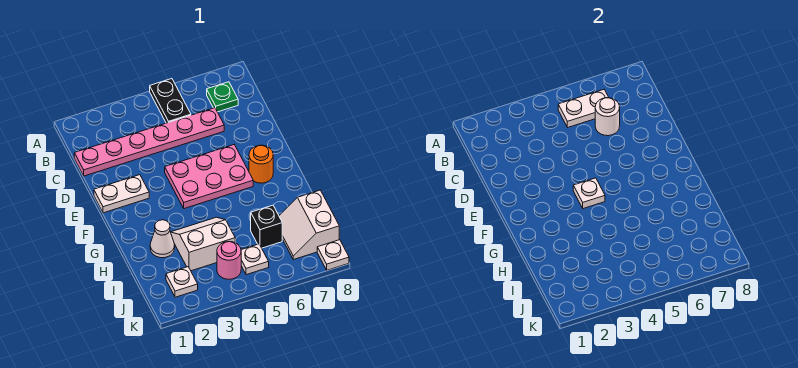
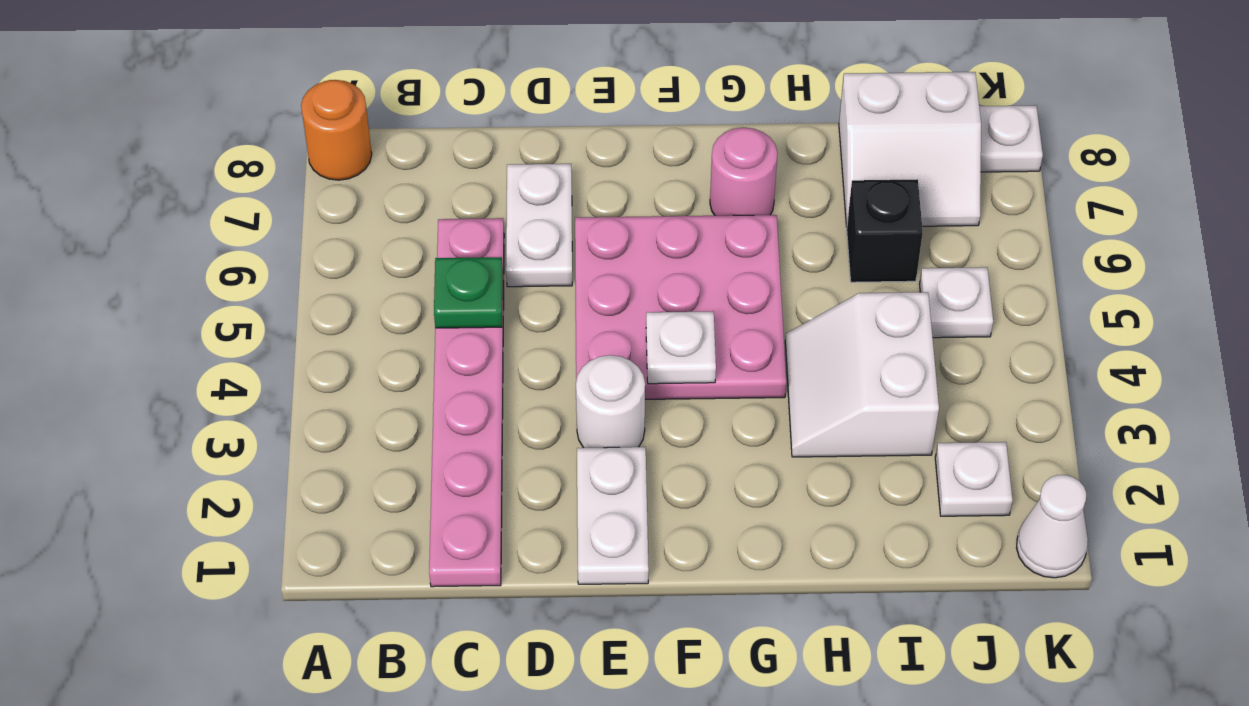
black plate A5:B5 level 1 -> none
white plate B5:B6 level 2 -> white plate D6:D7 level 1
green plate B7 level 1 -> green plate C5 level 2
white round brick C6 level 2 -> white round brick E3 level 1
pink plate E4:F6 level 1 -> pink plate E4:G6 level 1
orange round brick F7 level 1 -> orange round brick A8 level 1
white cone H2 level 1 -> white cone K1 level 1
pink round brick J4 level 1 -> pink round brick G7 level 1

